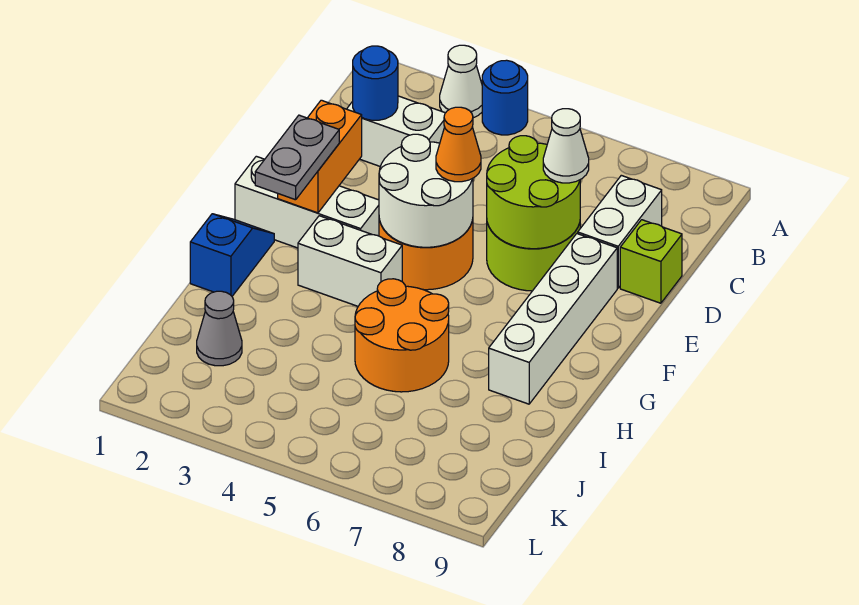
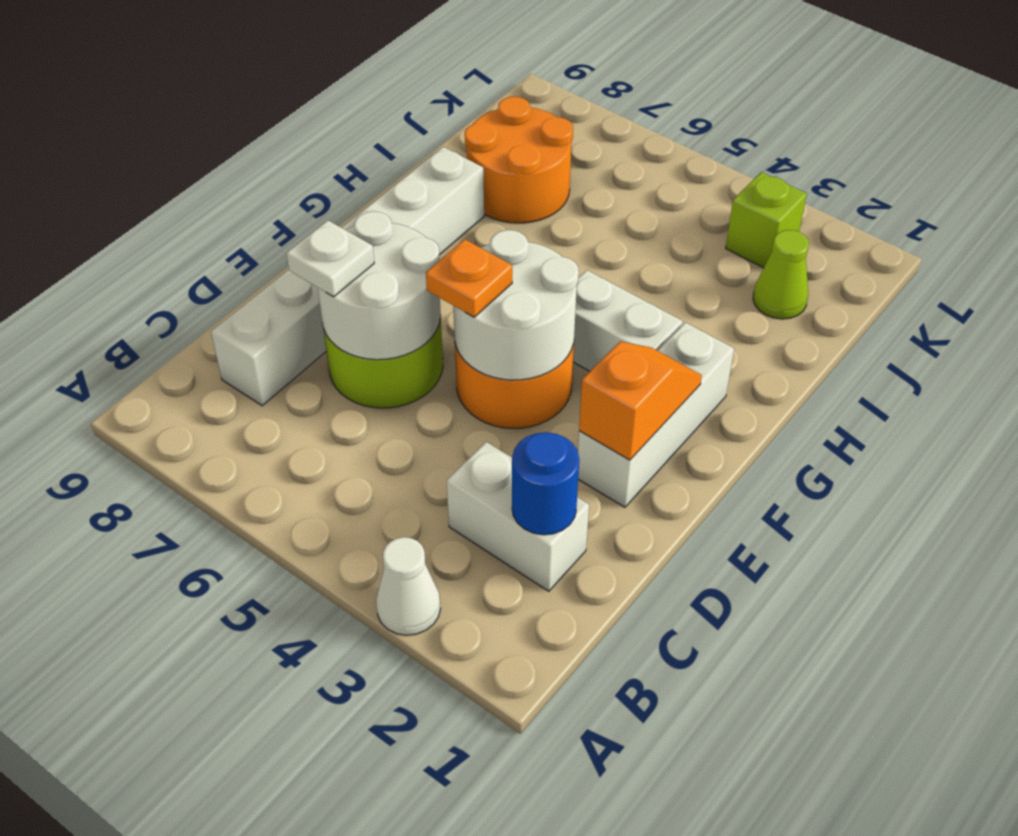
blue round brick A4 level 1 -> none
lime round brick D6:E7 level 2 -> white round brick D6:E7 level 2
white cone D7 level 3 -> white plate D7 level 3
lime brick D9 level 1 -> lime brick K3 level 1
orange brick E2:F2 level 2 -> orange slope E2:F2 level 2 top E
orange cone E5 level 3 -> orange plate E5 level 3
white brick F1:F3 level 1 -> white brick E2:G2 level 1
grey plate F2:G2 level 3 -> none
blue slope G1:H1 level 1 top H -> none
orange round brick H5:I6 level 1 -> orange round brick I7:J8 level 1
grey cone J2 level 1 -> lime cone J2 level 1

